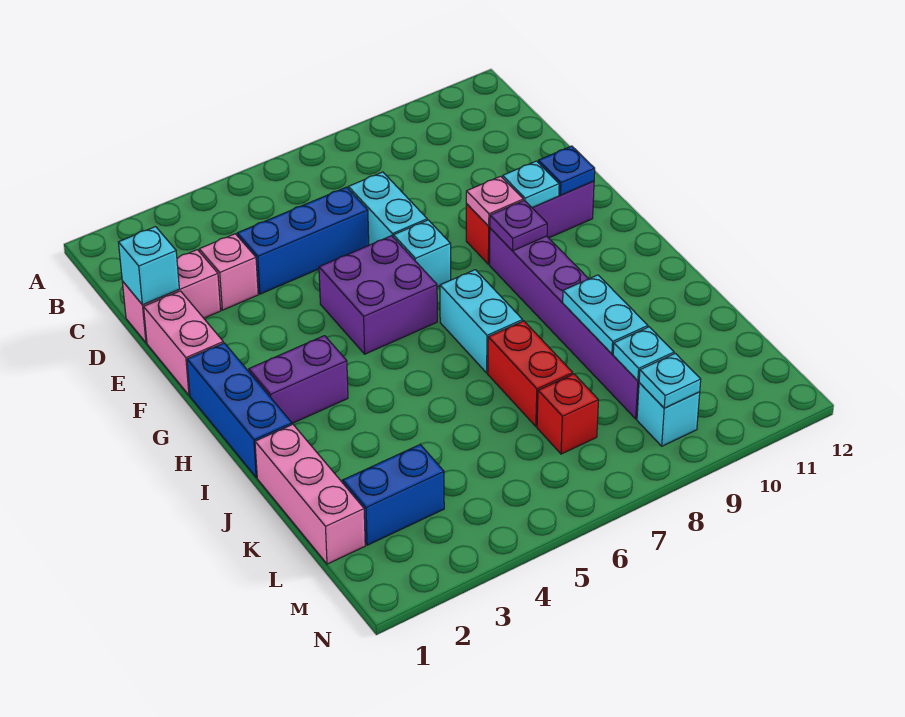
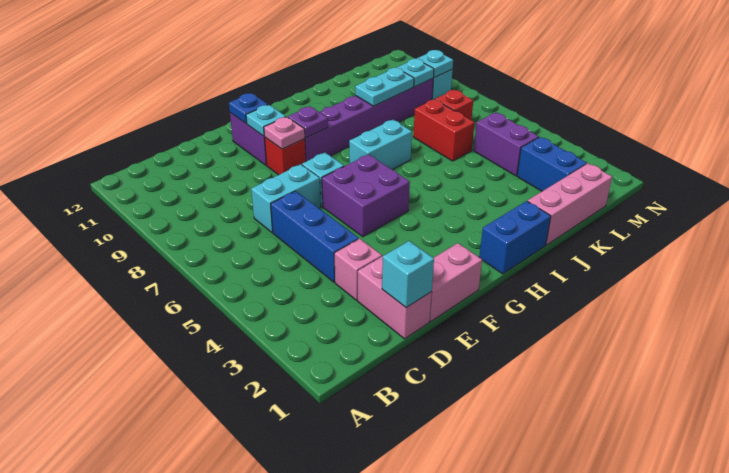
blue brick G1:I1 level 1 -> blue brick H1:I1 level 1
purple brick H2:H3 level 1 -> purple brick L4:L5 level 1
red brick J7:K7 level 1 -> red brick K6:K7 level 1

